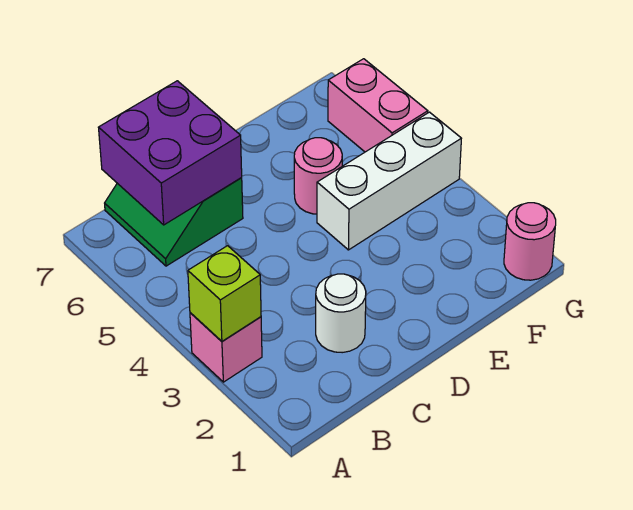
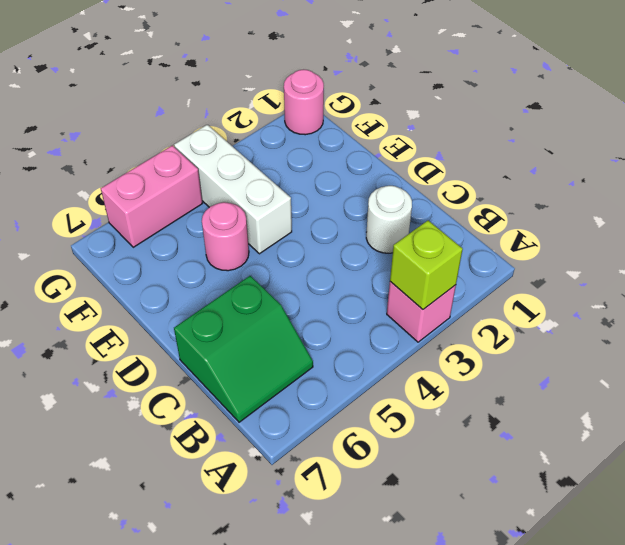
purple brick B6:C7 level 2 -> none

